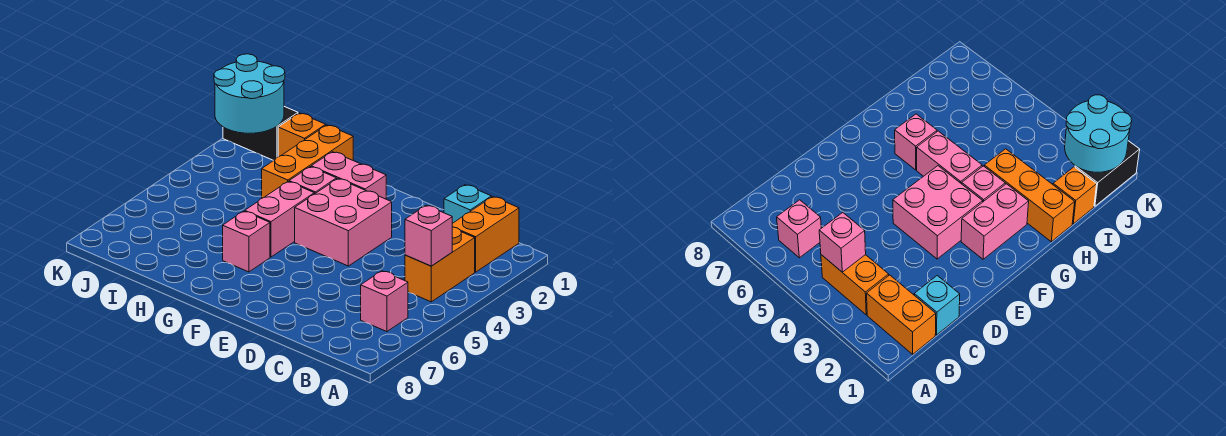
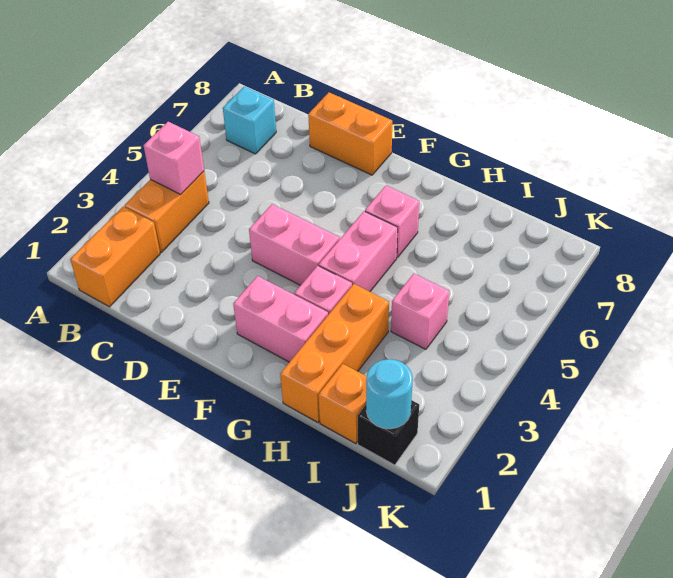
pink brick B6 level 1 -> pink brick I4 level 1
cyan brick C1 level 1 -> cyan brick B7 level 1
none -> orange brick D8:E8 level 1
pink brick E3:F4 level 1 -> pink brick E4:F4 level 1
black brick J1:K1 level 1 -> black brick J1 level 1
cyan round brick J1:K2 level 2 -> cyan round brick J1 level 2

